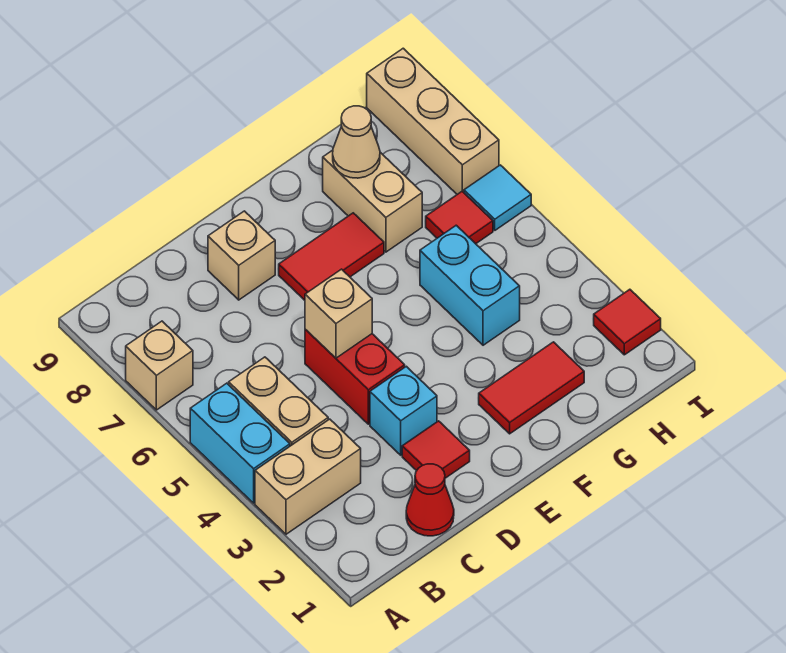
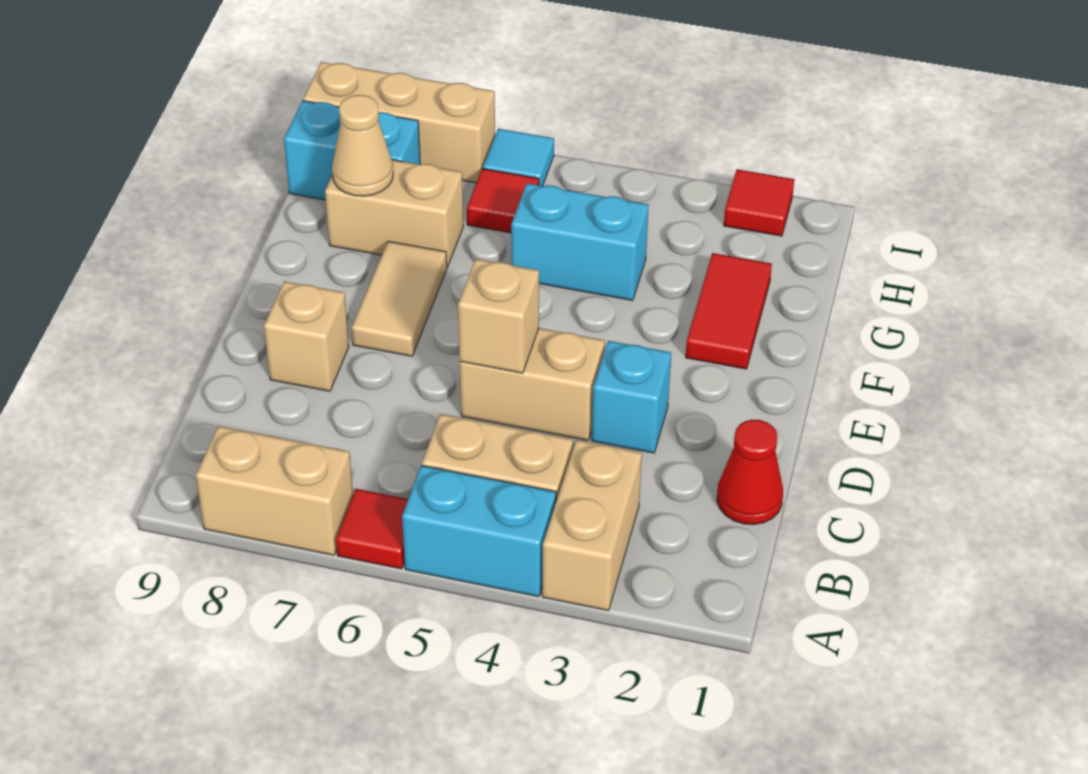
tan brick A7 level 1 -> tan brick A7:A8 level 1
red tile D2 level 1 -> red tile A6 level 1
red brick D4:D5 level 1 -> tan brick D4:D5 level 1
red tile E7:F7 level 1 -> tan tile E7:F7 level 1
none -> cyan brick H8:H9 level 1

